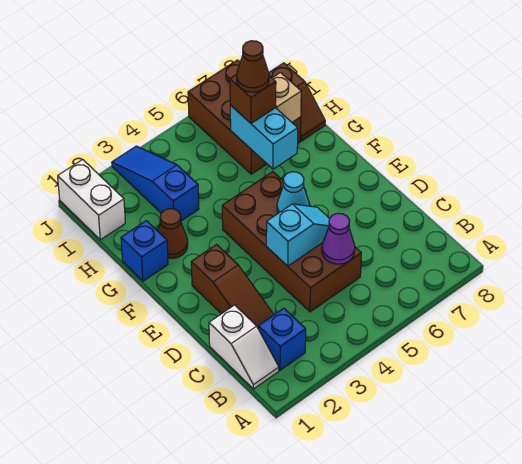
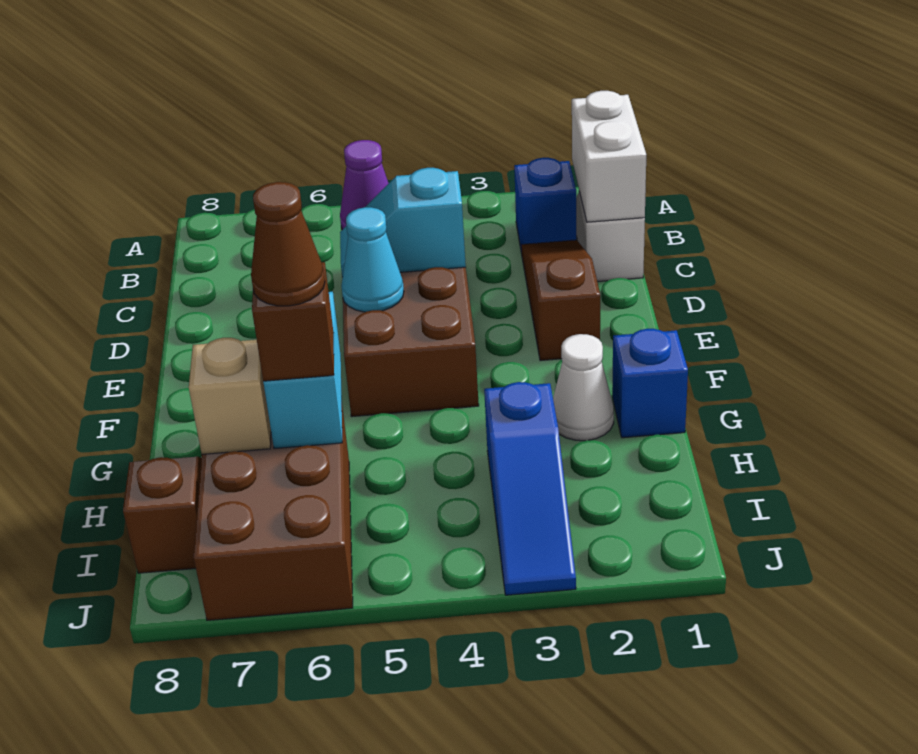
brown cone G2 level 1 -> white cone G2 level 1
white brick I1:J1 level 1 -> white brick B1:C1 level 2

